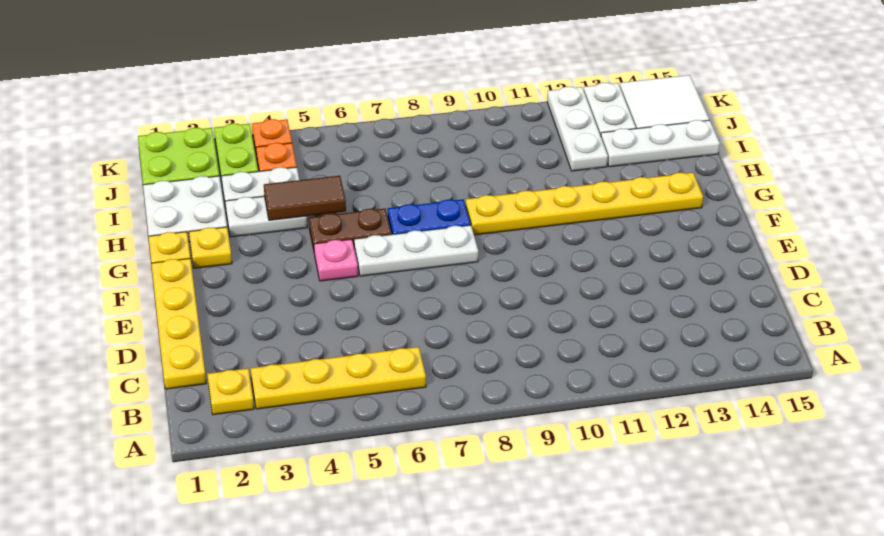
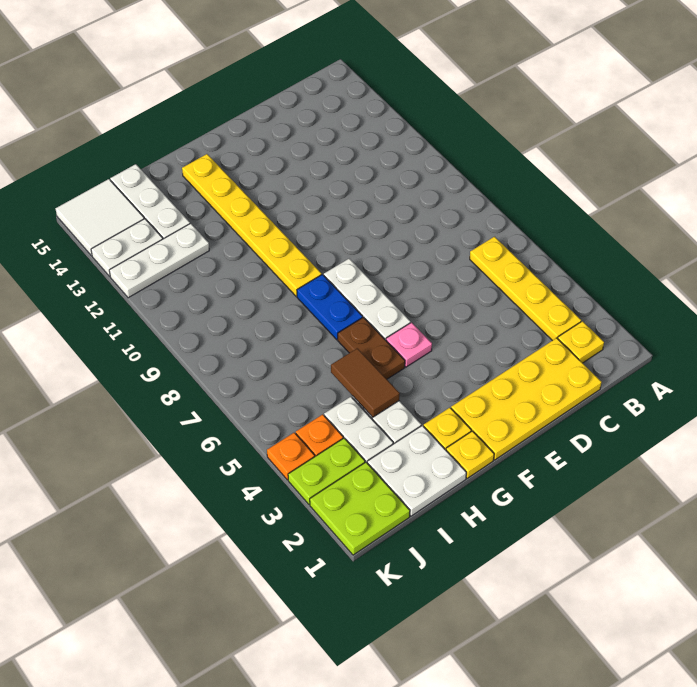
yellow plate C1:F1 level 1 -> yellow plate C1:F2 level 1

